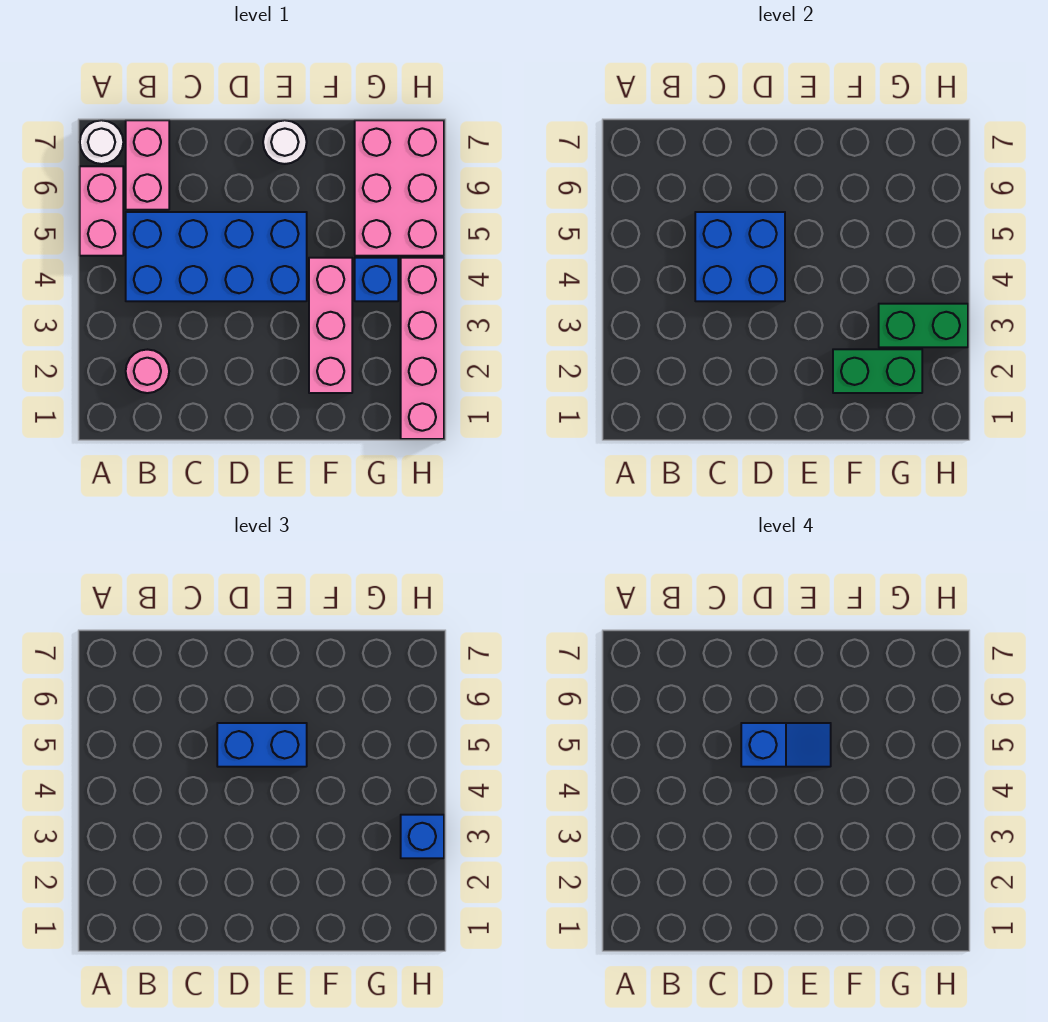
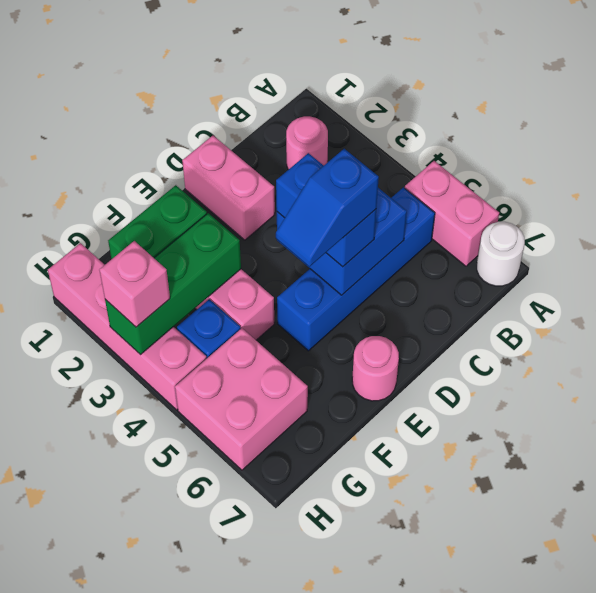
blue brick B4:E5 level 1 -> blue brick B5:E5 level 1
pink brick B6:B7 level 1 -> pink brick D1:D2 level 1
blue brick D5:E5 level 3 -> blue brick D4:D5 level 3
white round brick E7 level 1 -> pink round brick E7 level 1
green brick G3:H3 level 2 -> green brick F3:H3 level 2
pink brick G5:H7 level 1 -> pink brick G5:H6 level 1
blue brick H3 level 3 -> pink brick H3 level 3

